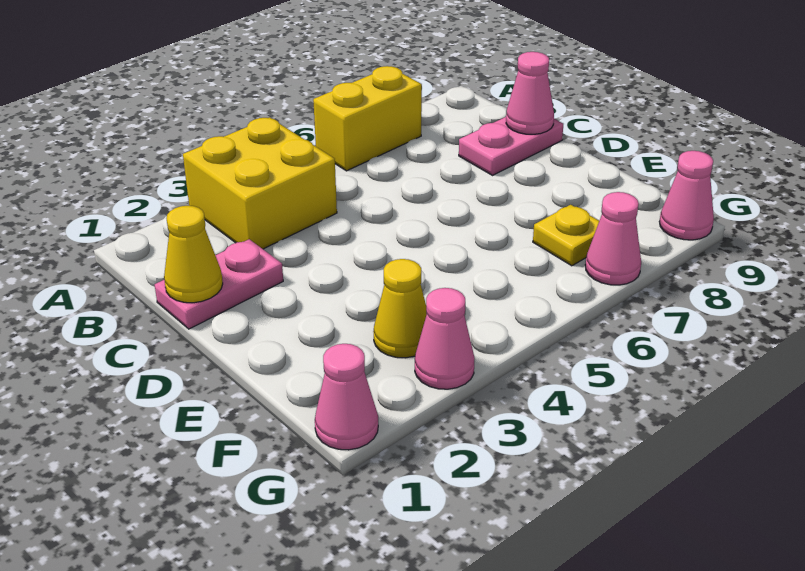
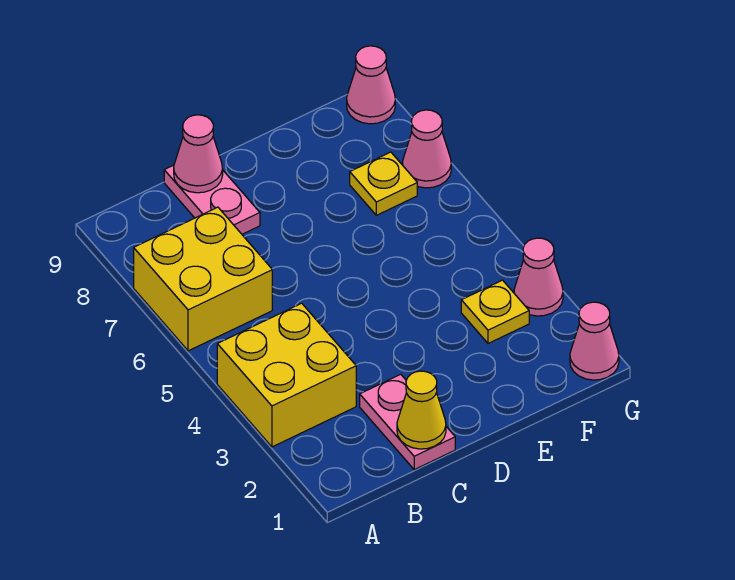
yellow brick A6:A7 level 1 -> yellow brick A6:B7 level 1
yellow cone F3 level 1 -> yellow plate F3 level 1

